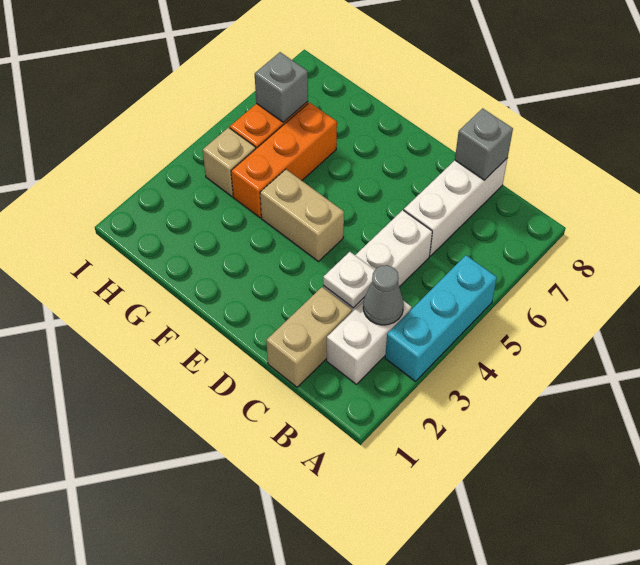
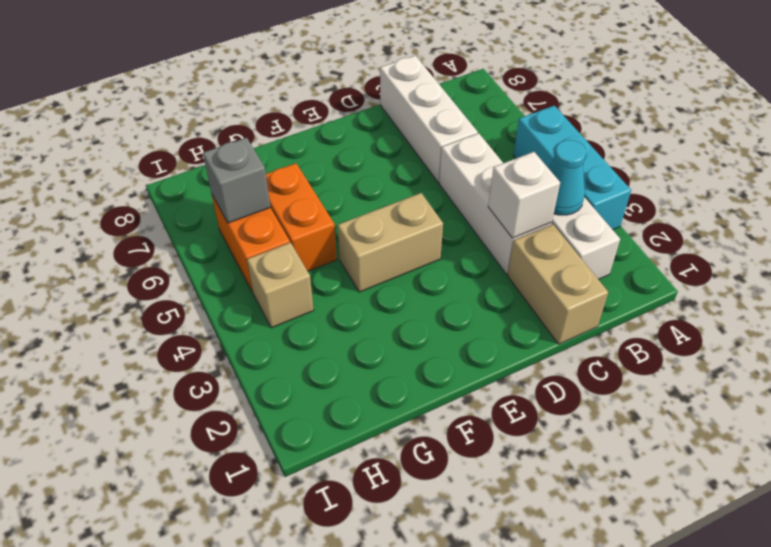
grey cone B3 level 2 -> cyan cone B3 level 2
white plate C3 level 2 -> white brick C3 level 2
grey brick C8 level 2 -> none
orange brick G4:G6 level 1 -> orange brick G5:G6 level 1

